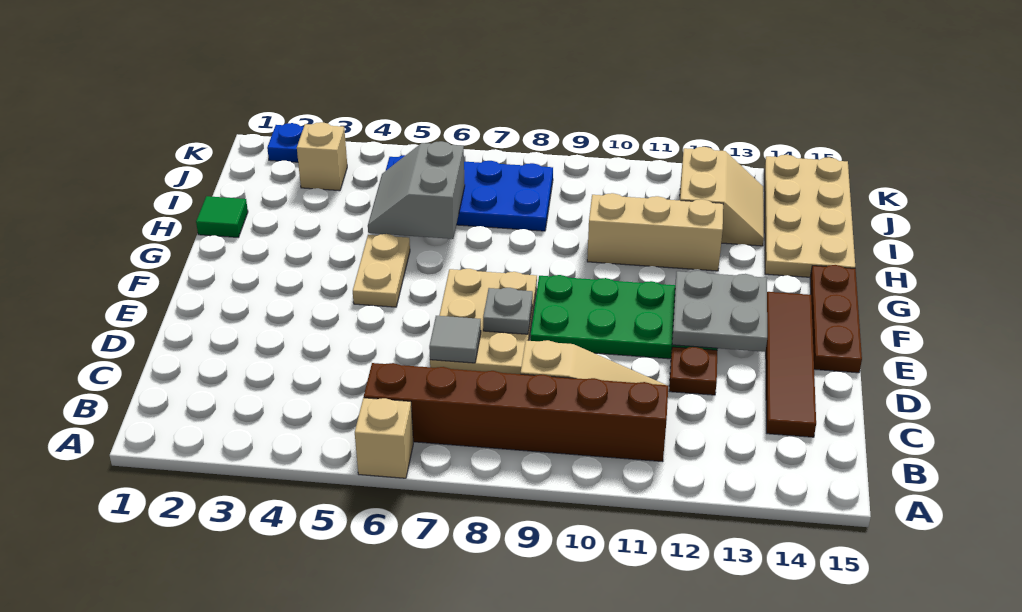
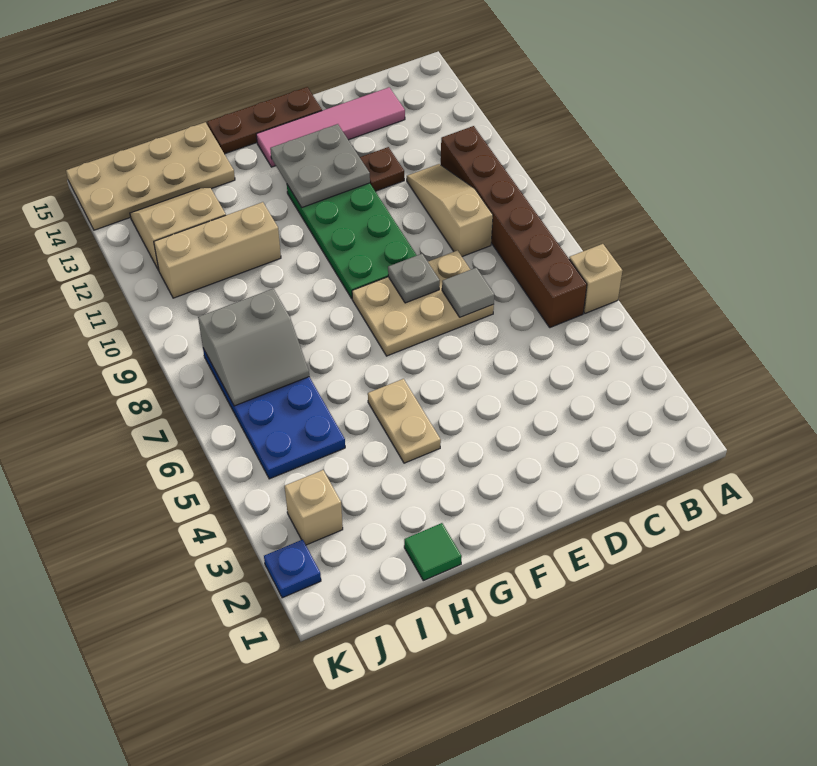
brown tile C14:F14 level 1 -> pink tile C14:F14 level 1
tan plate F5:G5 level 1 -> tan plate G4:G5 level 1
grey slope H5:I6 level 2 top 6 -> grey slope I7:J8 level 2 top 8
tan brick H10:H12 level 1 -> tan brick H11:J11 level 1

